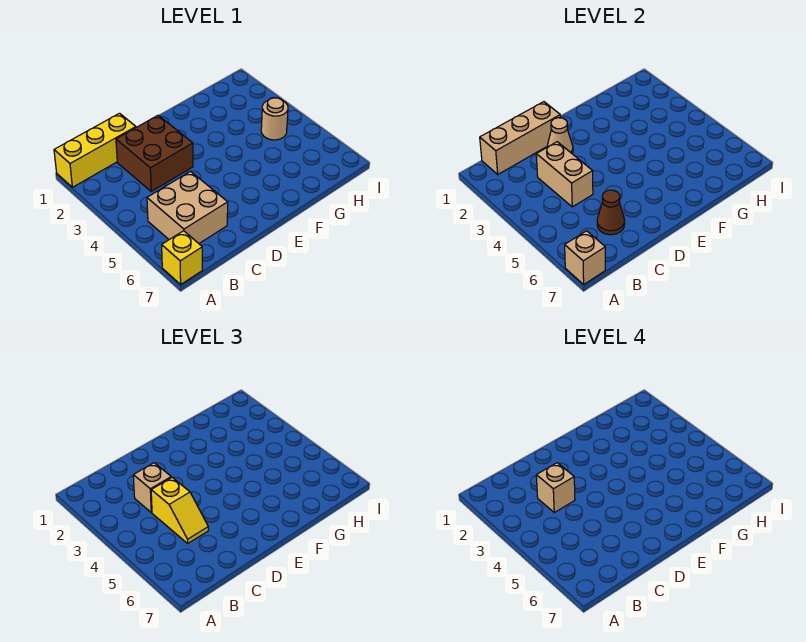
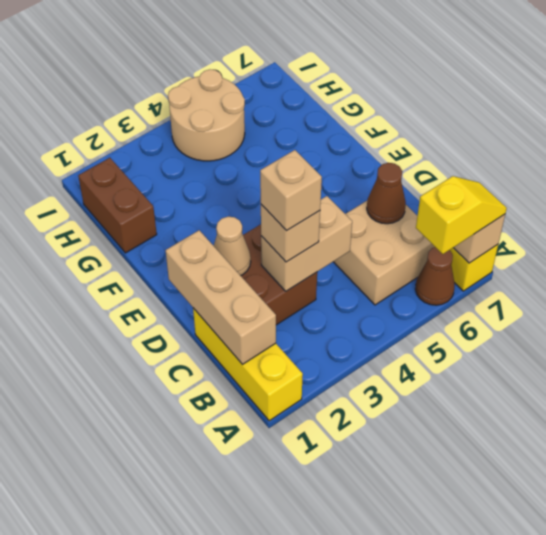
none -> brown cone A6 level 1
yellow slope C4:C5 level 3 top 4 -> yellow slope A6:A7 level 3 top 6
none -> brown brick G1:H1 level 1
tan round brick H4 level 1 -> tan round brick H4:I5 level 1

